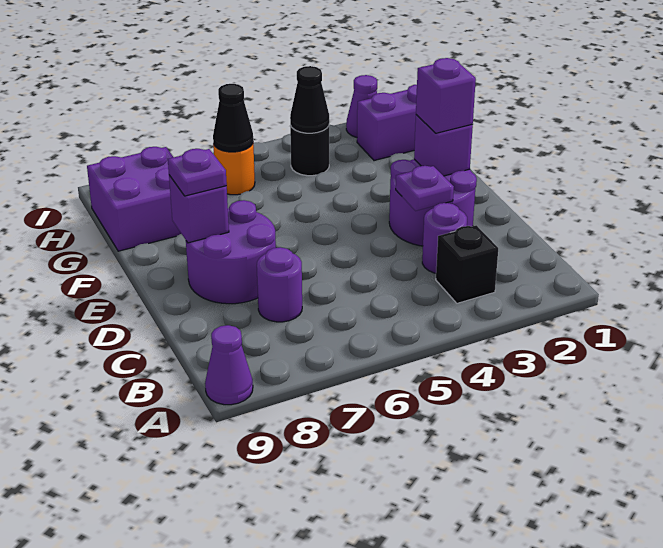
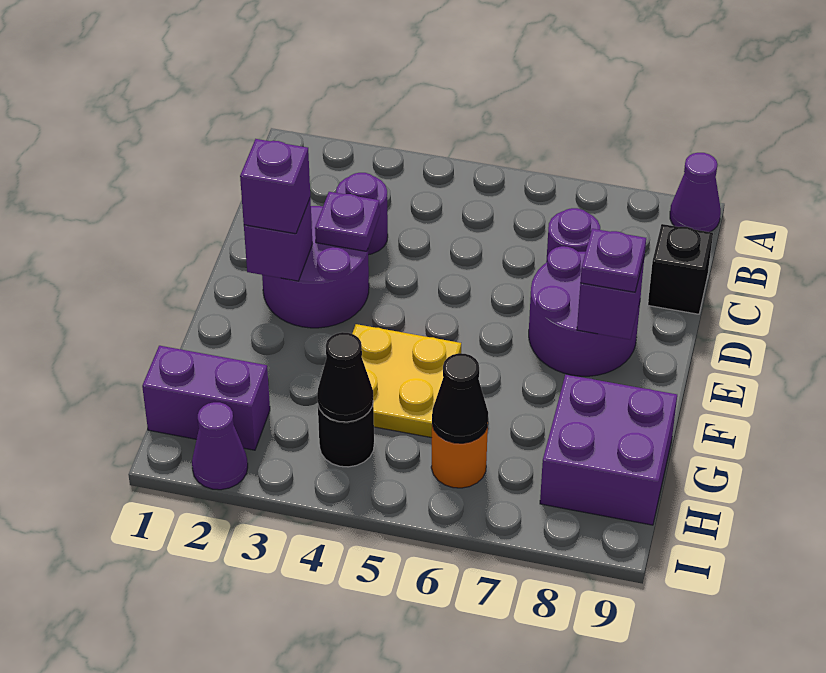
black brick B3 level 1 -> black brick C9 level 1
none -> yellow plate F4:G5 level 1

